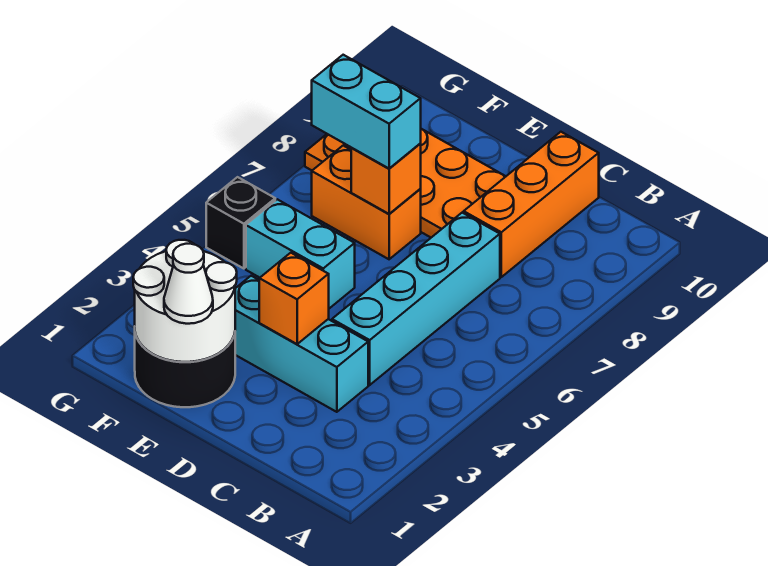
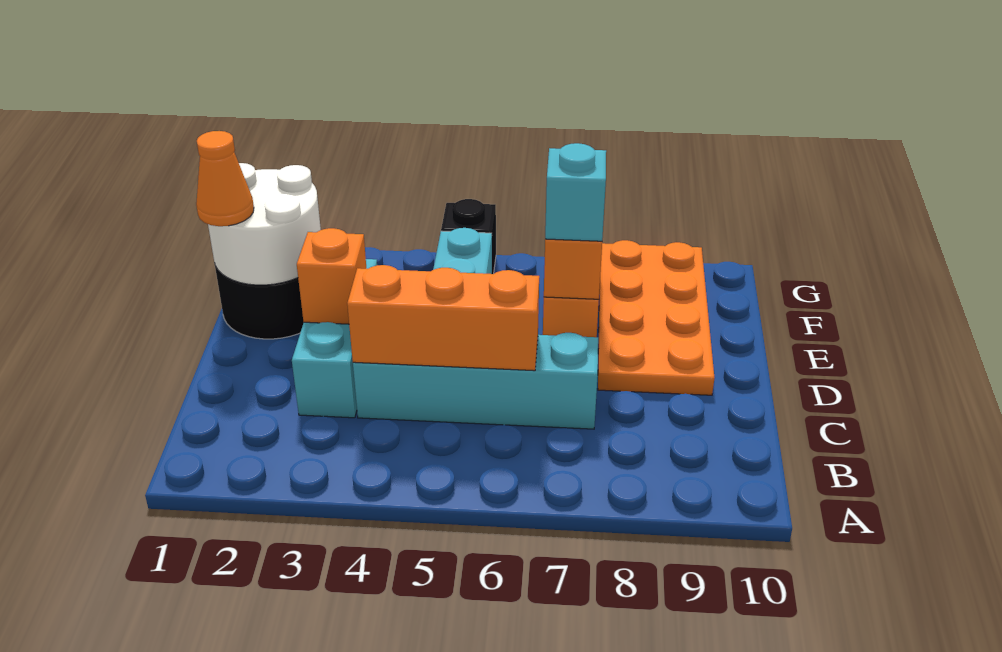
orange brick C8:C10 level 1 -> orange brick C4:C6 level 2
white cone E1 level 3 -> orange cone E1 level 3
cyan brick E7:F7 level 3 -> cyan brick E7 level 3

